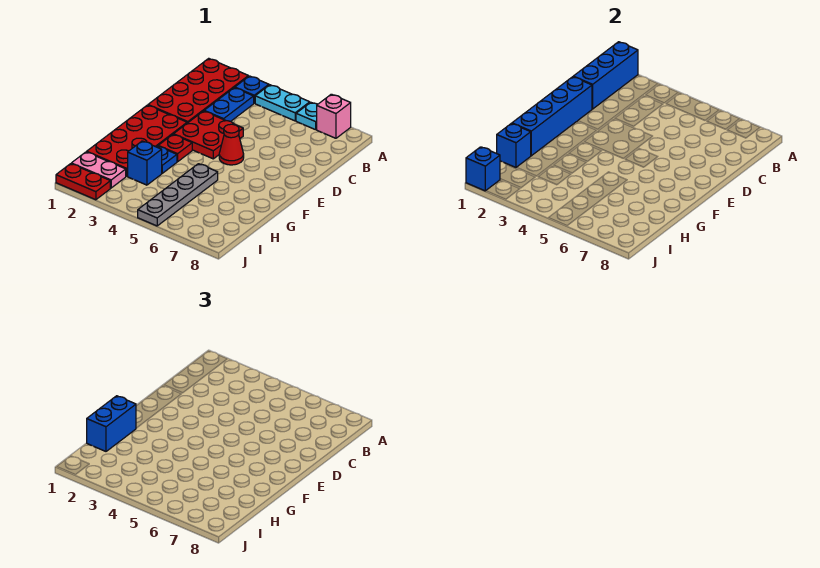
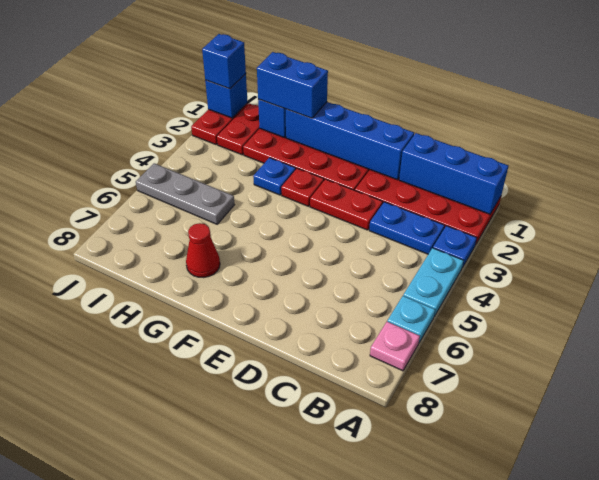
pink brick A7 level 1 -> pink plate A7 level 1
red plate D3:E4 level 1 -> red plate D3:E3 level 1
red cone E5 level 1 -> red cone G7 level 1
grey plate G5:J5 level 1 -> grey plate H5:J5 level 1
blue brick H3 level 1 -> blue brick J1 level 3
pink plate I1:I2 level 1 -> red plate I1:I2 level 1

